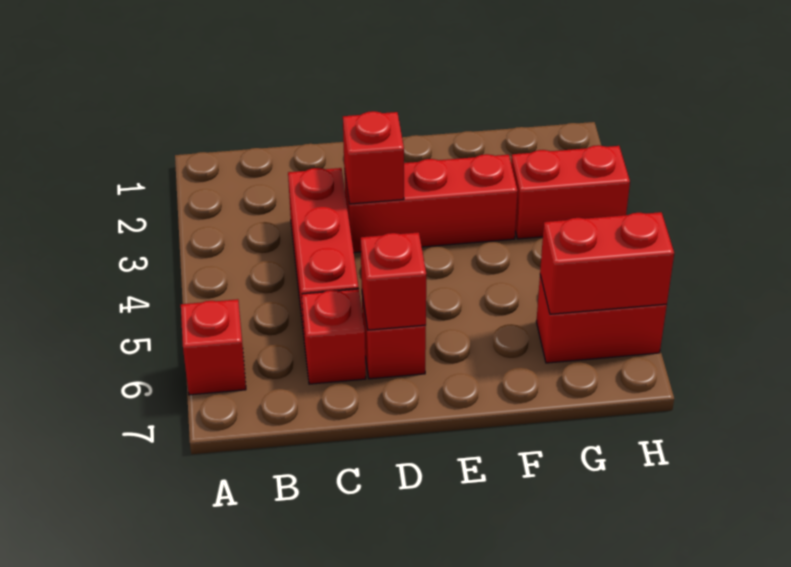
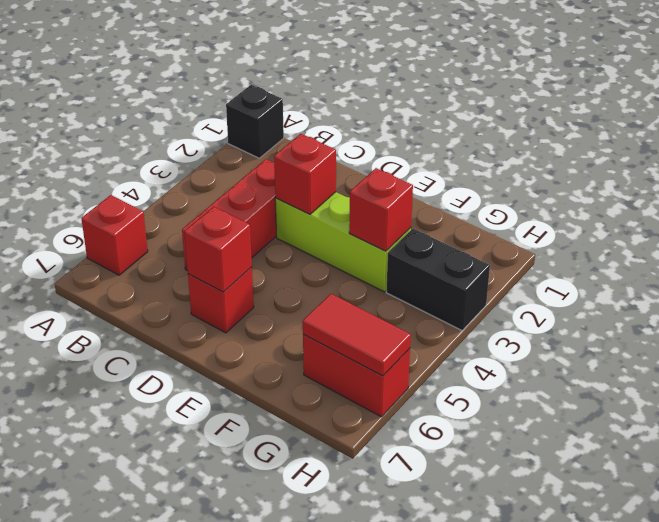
none -> black brick A1 level 1
red brick C6 level 1 -> red brick F3 level 2
red brick D3:F3 level 1 -> lime brick D3:F3 level 1
red brick G3:H3 level 1 -> black brick G3:H3 level 1
red brick G6:H6 level 2 -> red tile G6:H6 level 2

